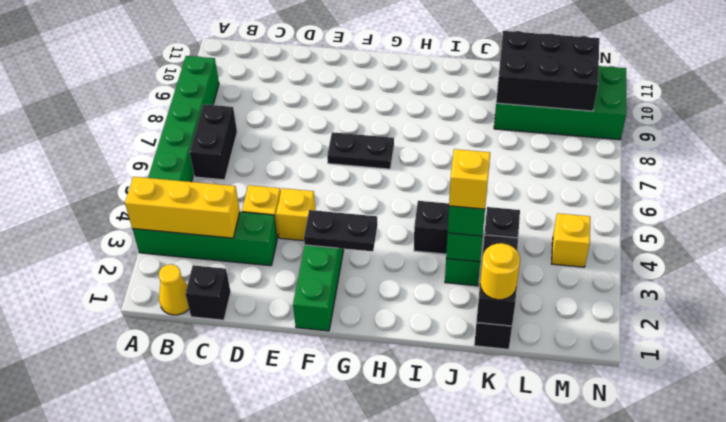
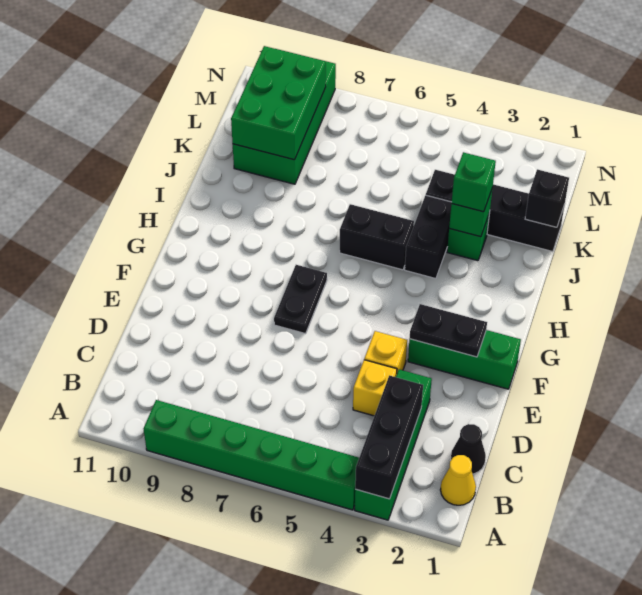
yellow brick A3:C3 level 2 -> black brick A3:C3 level 2
black brick B6:B7 level 1 -> black brick I5:I6 level 1
black brick C1 level 1 -> black cone C1 level 1
black plate F3:G3 level 2 -> black plate F2:F3 level 2
yellow brick J3 level 4 -> none
yellow round brick K1 level 3 -> none
black brick K9:M10 level 2 -> green brick K9:M10 level 2
yellow brick M4 level 1 -> none

